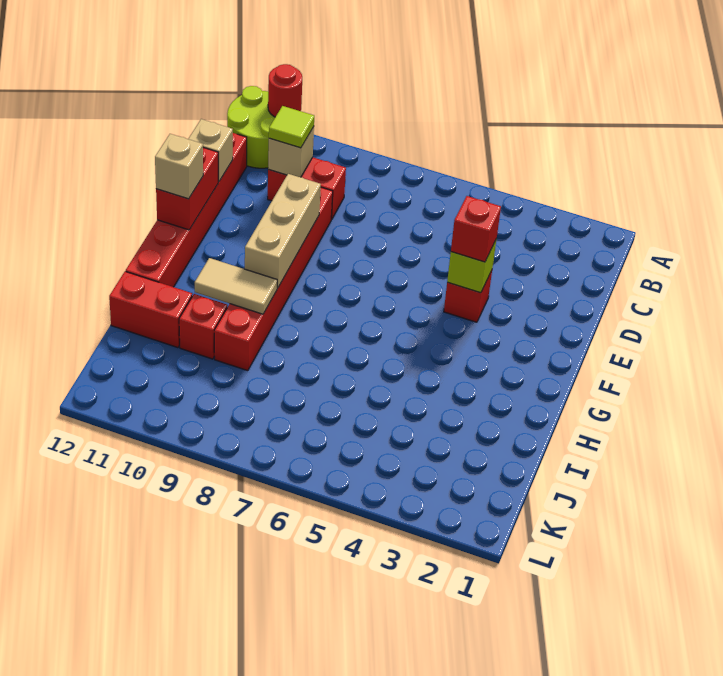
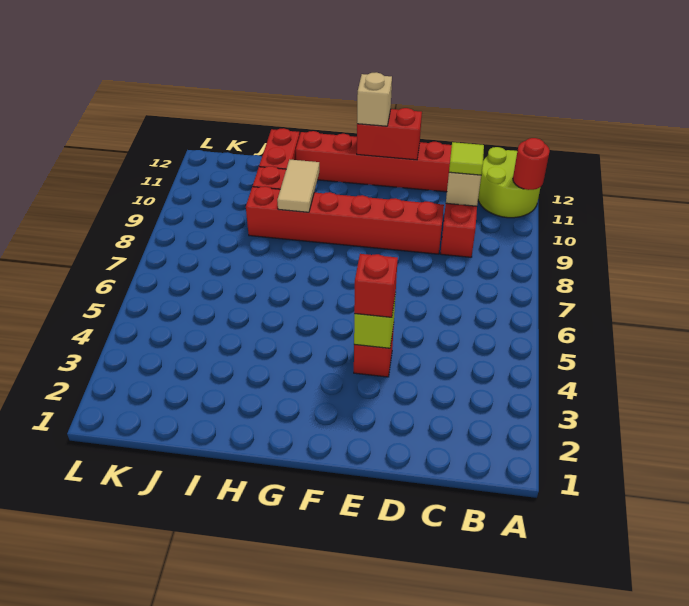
tan brick D12 level 2 -> none
tan brick E9:G9 level 2 -> none

